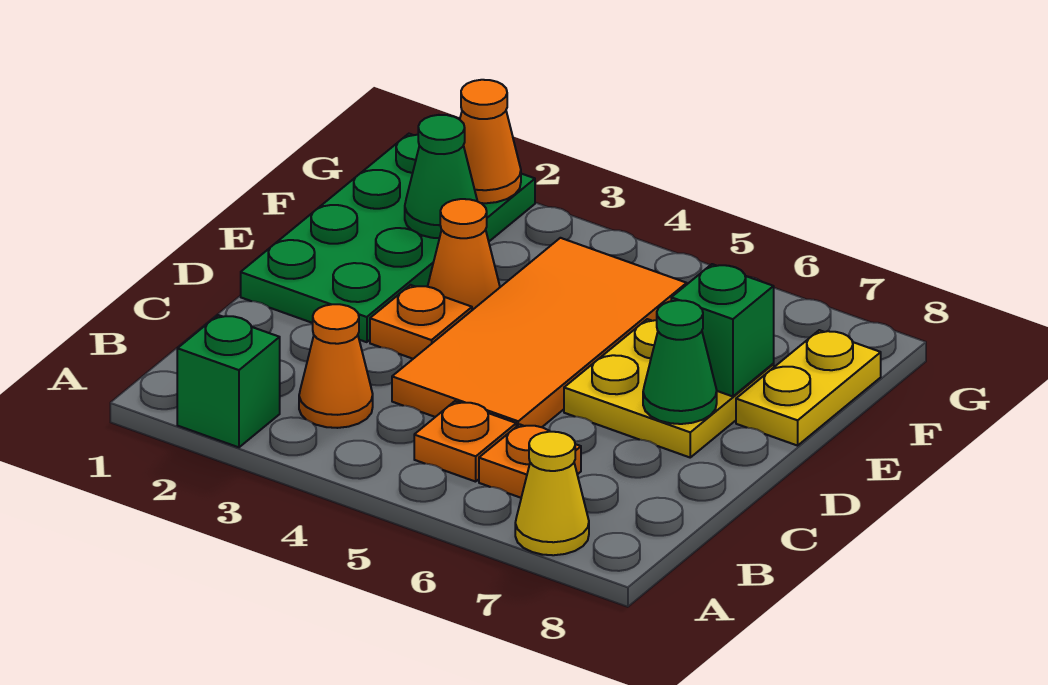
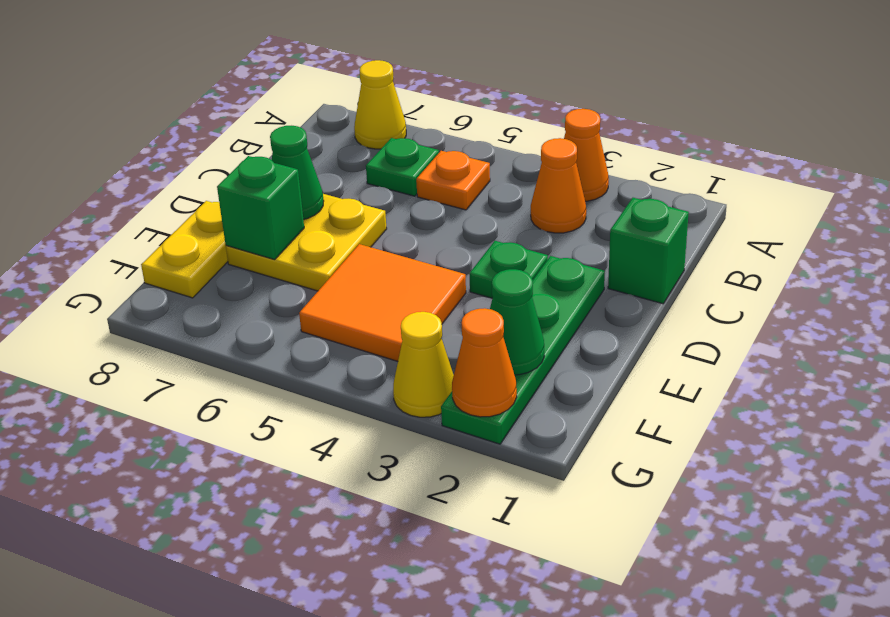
green brick A2 level 1 -> green brick C1 level 1
orange plate B6 level 1 -> green plate B6 level 1
orange tile C4:F5 level 1 -> orange tile E4:F5 level 1
green plate D1:G2 level 1 -> green plate D2:G2 level 1
orange plate D3 level 1 -> green plate D3 level 1
orange cone E3 level 1 -> orange cone A3 level 1
none -> yellow cone G3 level 1

